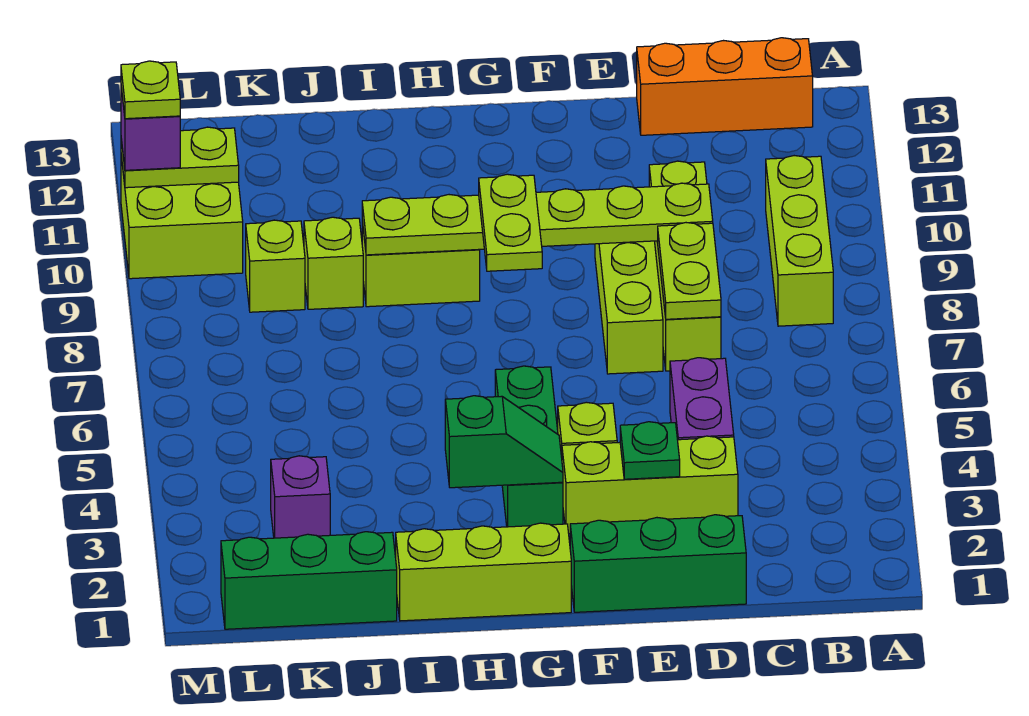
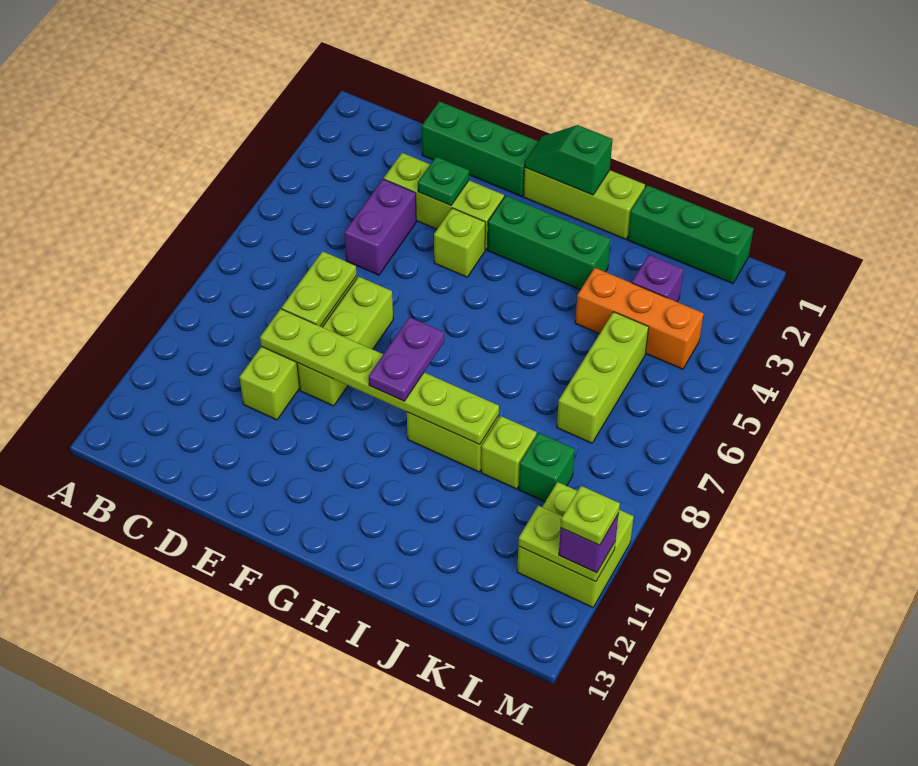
lime brick B8:B10 level 1 -> lime brick K5:K7 level 1
orange brick B13:D13 level 1 -> orange brick J4:L4 level 1
green brick G3:G5 level 1 -> green brick G3:I3 level 1
green slope G3:H3 level 2 top H -> green slope G1:H1 level 2 top H
lime plate G8:G9 level 3 -> purple plate G8:G9 level 3
lime brick K9 level 1 -> green brick K9 level 1

